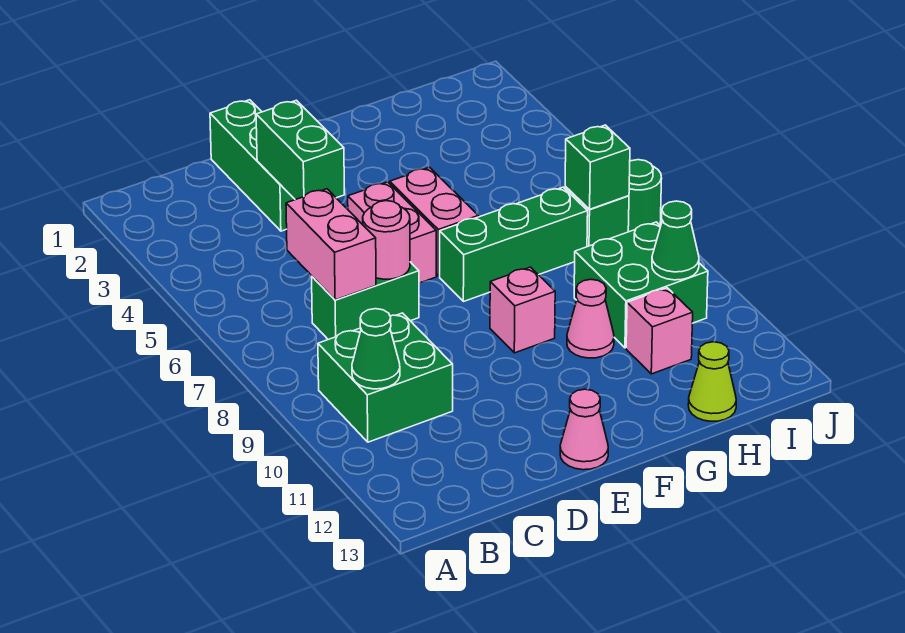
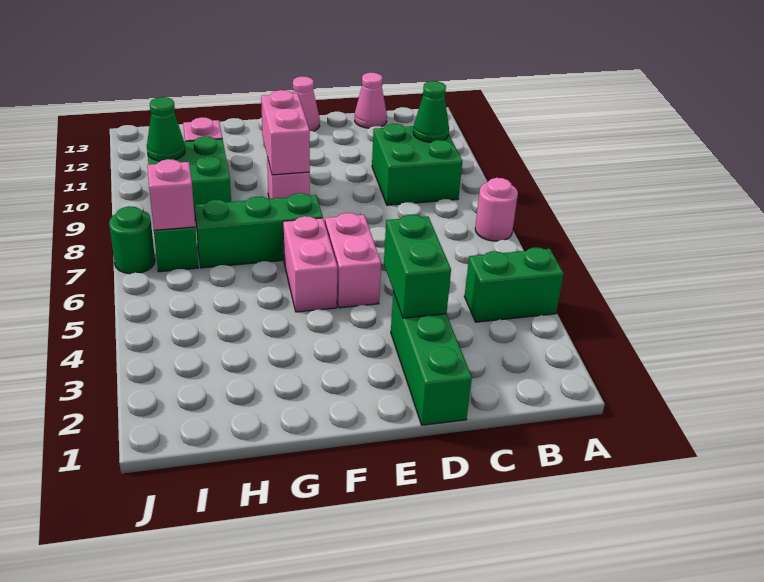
pink brick C6:C7 level 2 -> pink brick F9:F10 level 2
green brick C7:D7 level 1 -> green brick A4:B4 level 1
pink round brick D7 level 2 -> pink round brick A7 level 1
pink cone G10 level 1 -> pink cone C13 level 1
lime cone H13 level 1 -> none
green brick I7 level 2 -> pink brick I7 level 2

